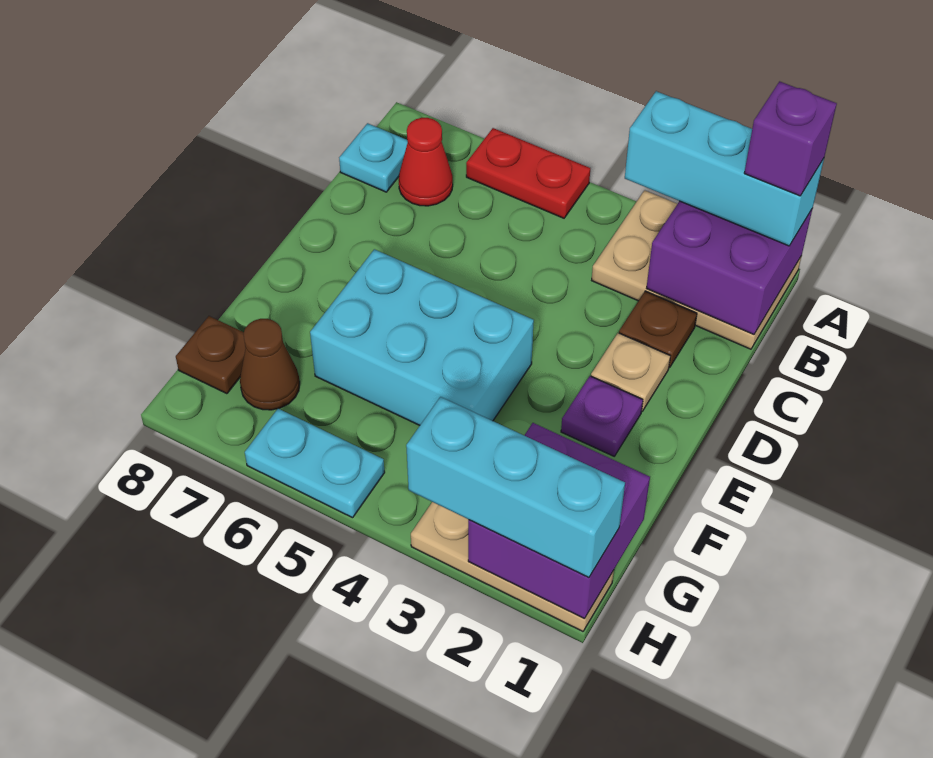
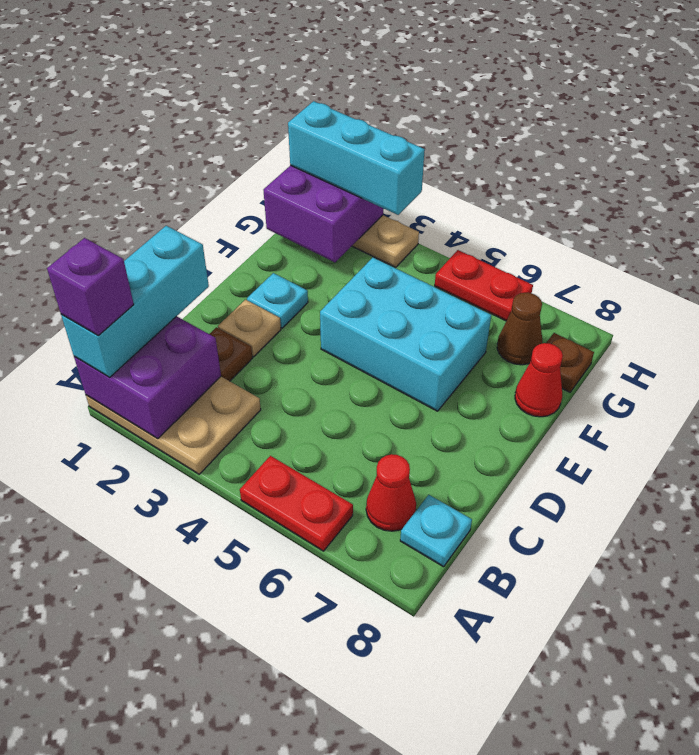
cyan brick A1:A3 level 3 -> cyan brick A1:C1 level 3
purple plate E2 level 1 -> cyan plate E2 level 1
none -> red cone F8 level 1
cyan plate H5:H6 level 1 -> red plate H5:H6 level 1

